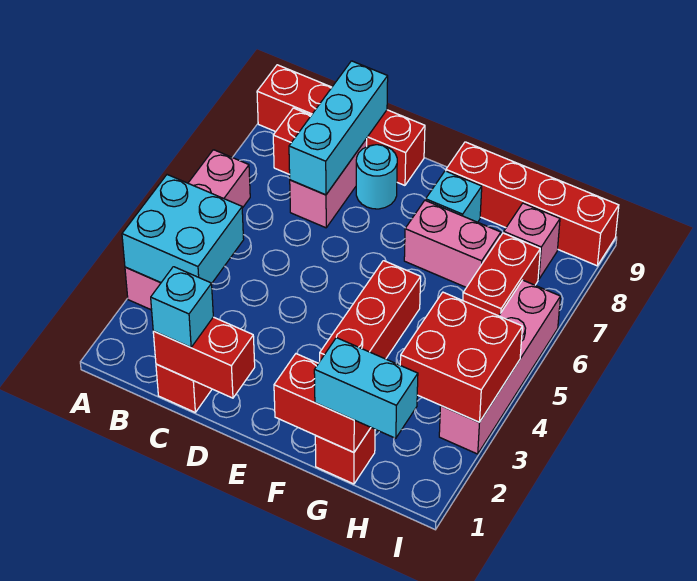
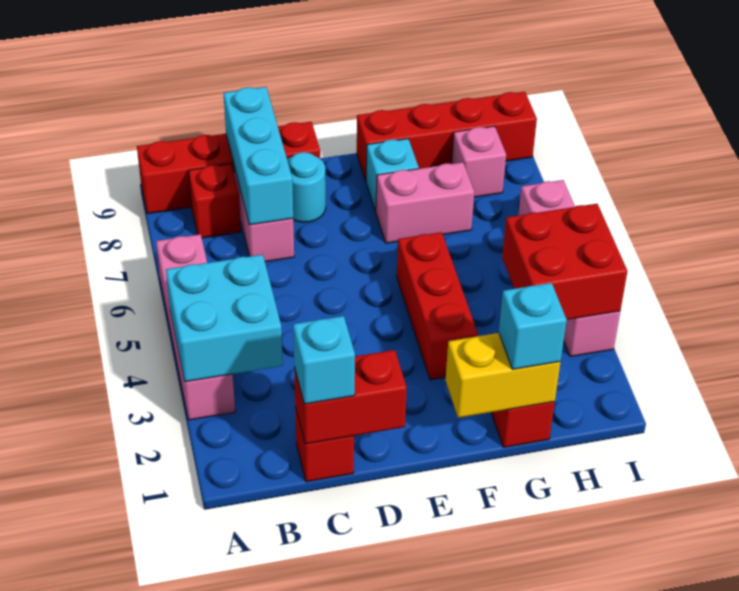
red brick F1:G1 level 2 -> yellow brick F1:G1 level 2
cyan brick G1:H1 level 3 -> cyan brick G1 level 3
red brick H6:H7 level 1 -> none

